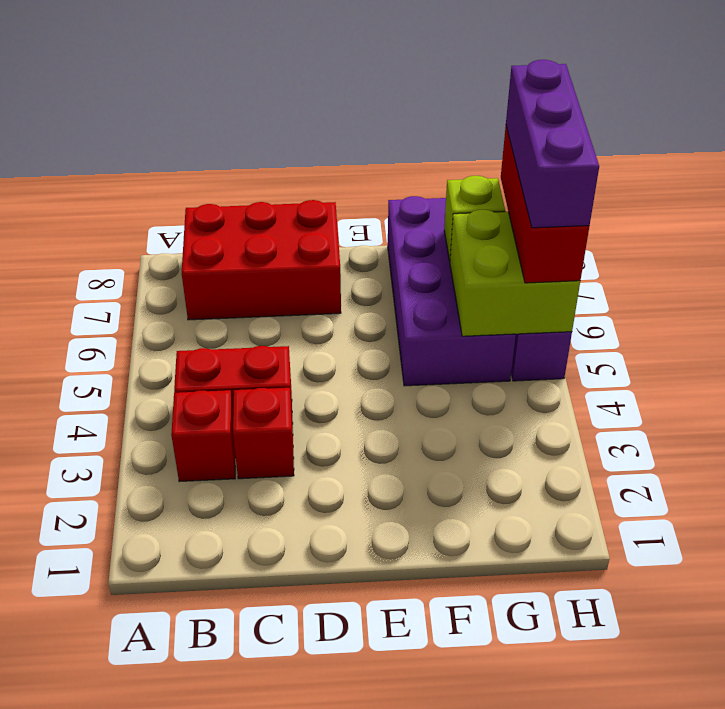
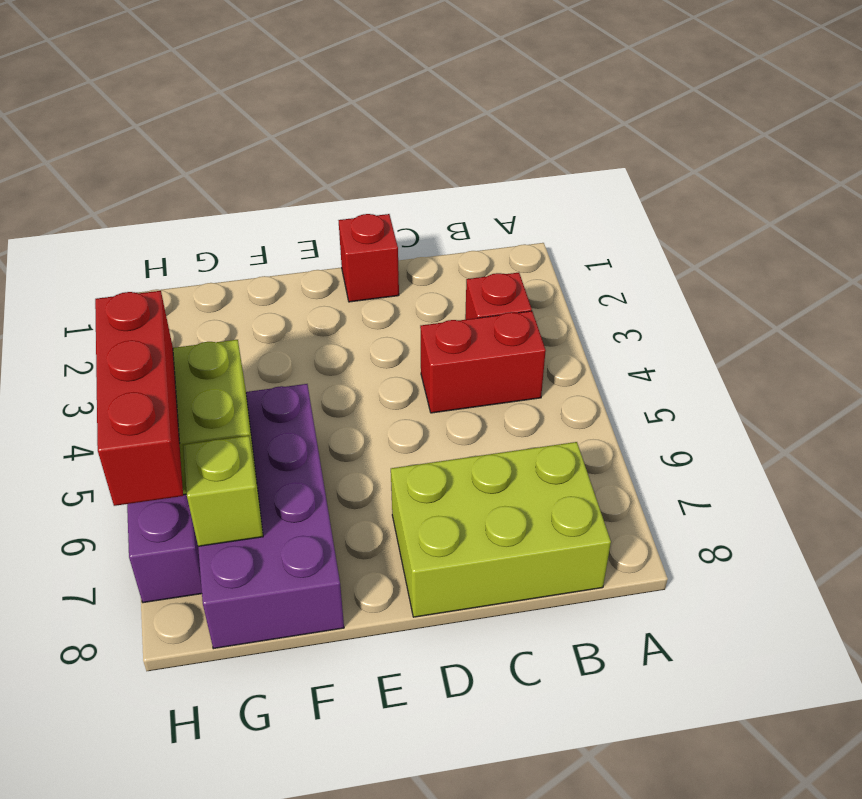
red brick B7:D8 level 1 -> lime brick B7:D8 level 1
red brick C3 level 1 -> red brick D1 level 1
purple brick H5:H7 level 4 -> none

